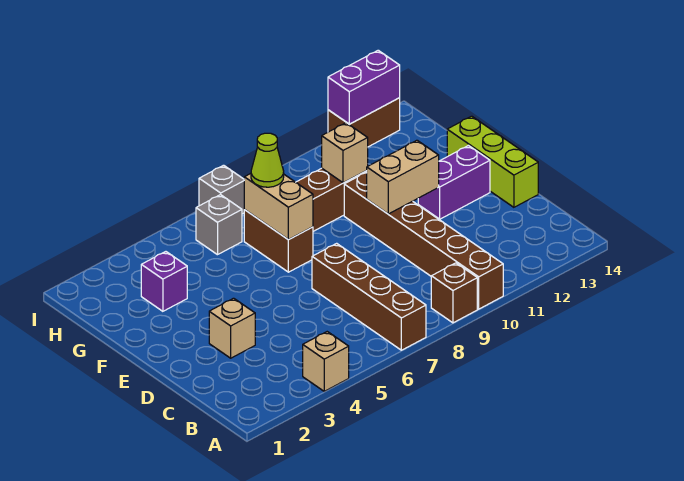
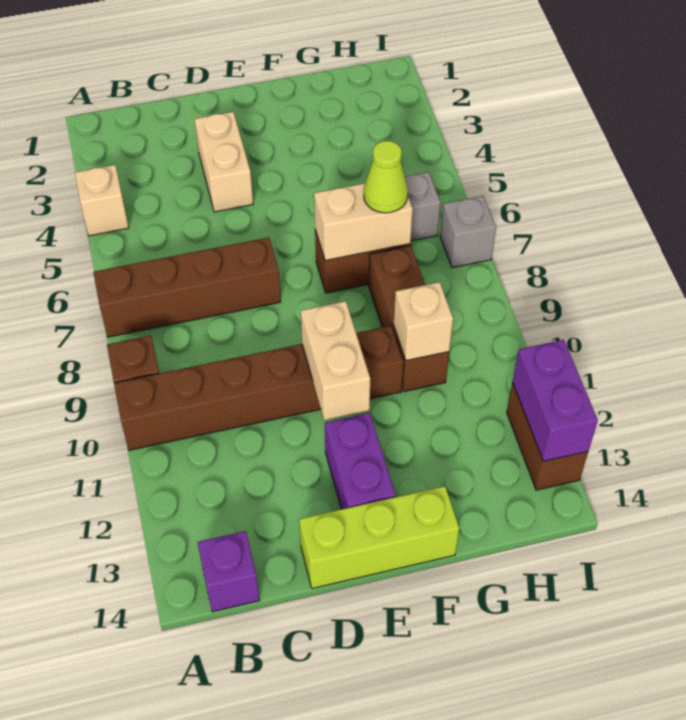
tan brick D3 level 1 -> tan brick D3:D4 level 1
purple brick G3 level 1 -> purple brick B14 level 1

